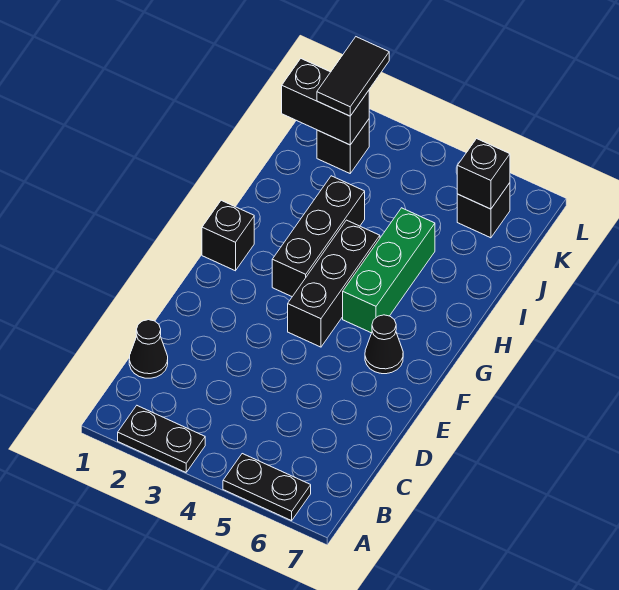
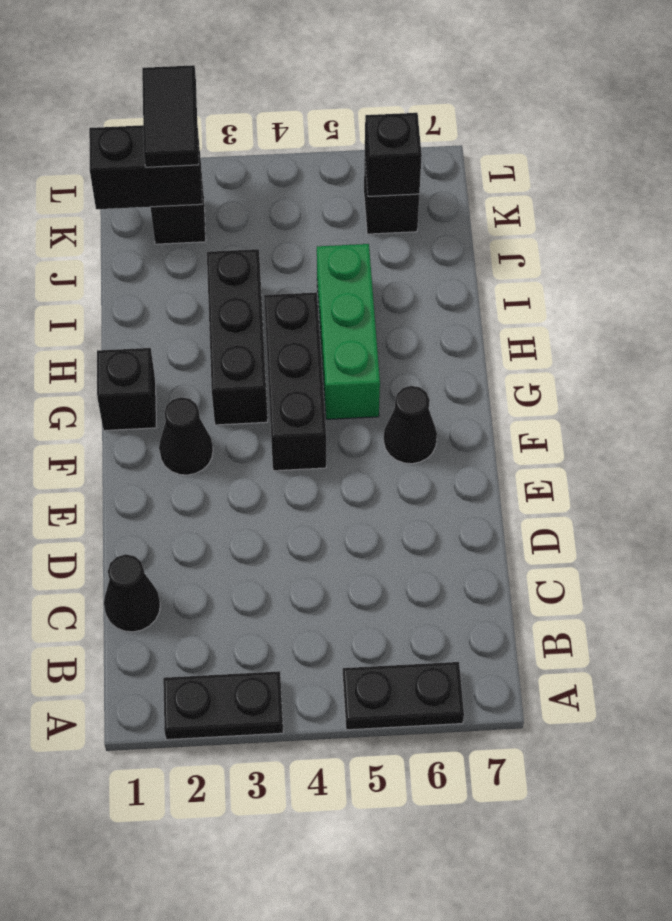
none -> black cone F2 level 1

